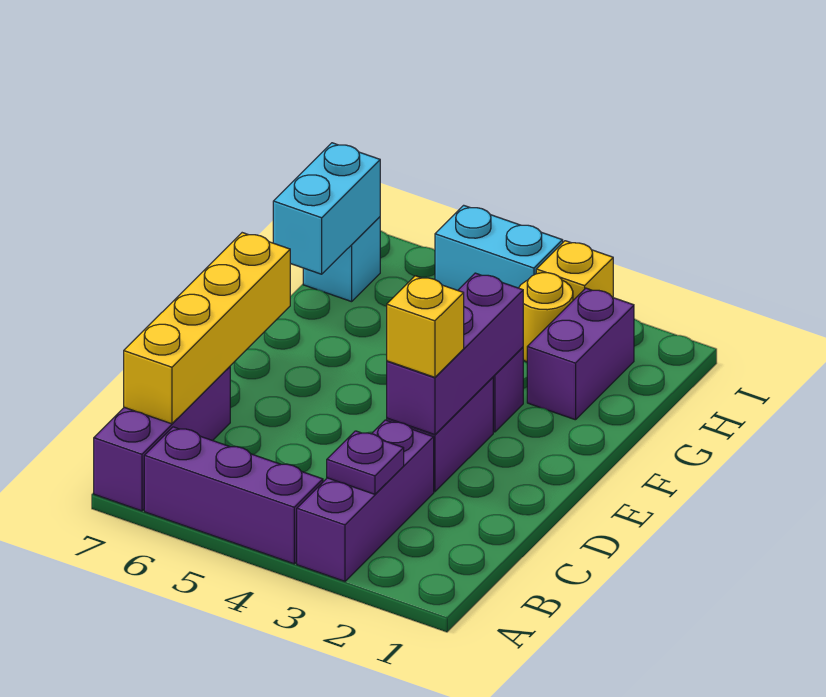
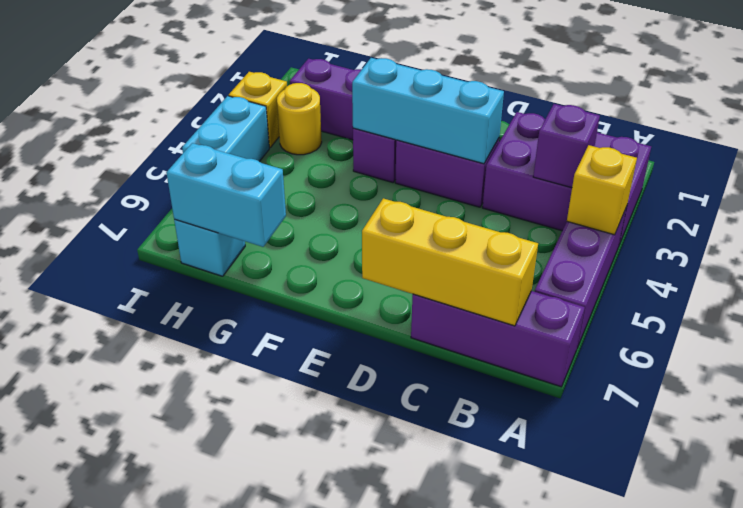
purple brick A3:C3 level 1 -> purple brick A2:C3 level 1
purple plate B3 level 2 -> purple brick B3 level 2
yellow brick B7:E7 level 2 -> yellow brick B7:D7 level 2
purple brick D3:F3 level 2 -> cyan brick D3:F3 level 2
yellow brick D3 level 3 -> yellow brick A4 level 2

